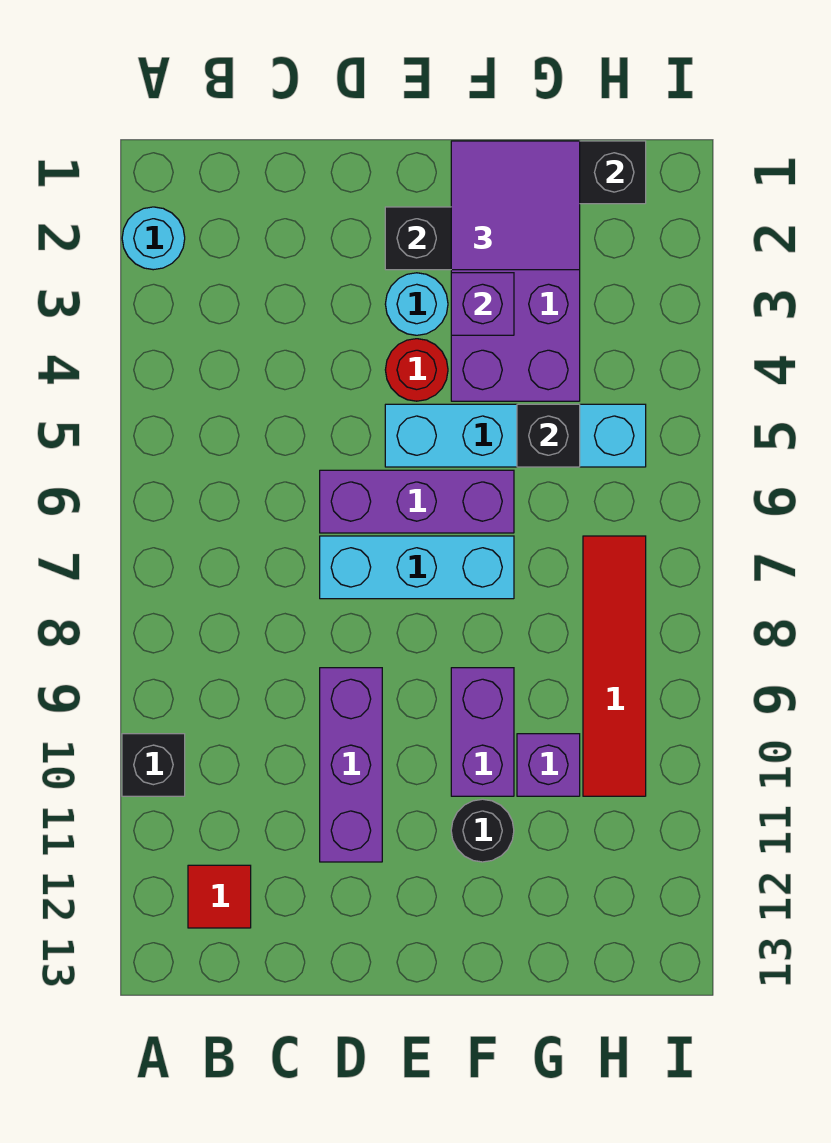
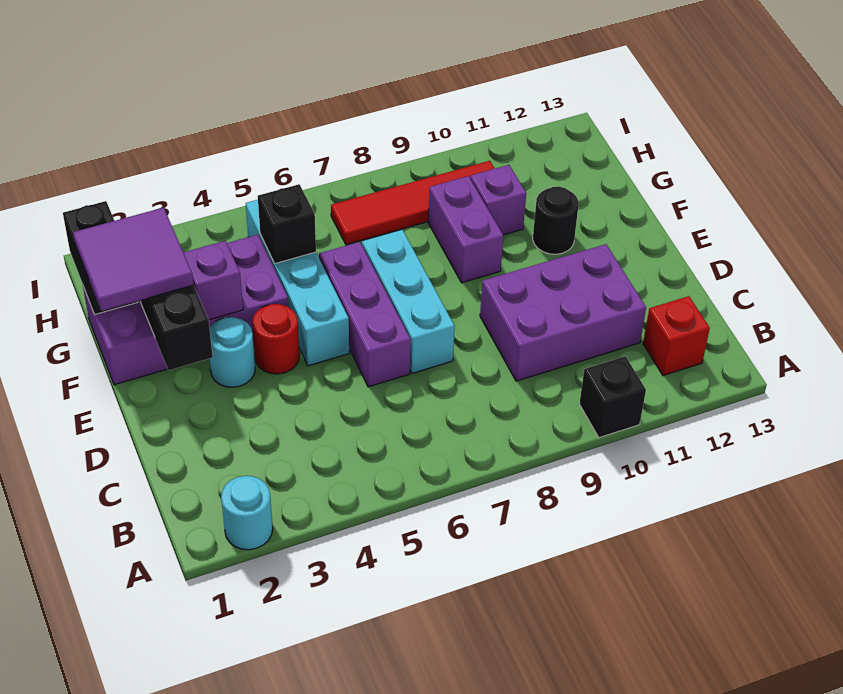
red tile B12 level 1 -> red brick B12 level 1
purple brick D9:D11 level 1 -> purple brick C9:D11 level 1
purple brick F9:F10 level 1 -> purple brick F9:G9 level 1

